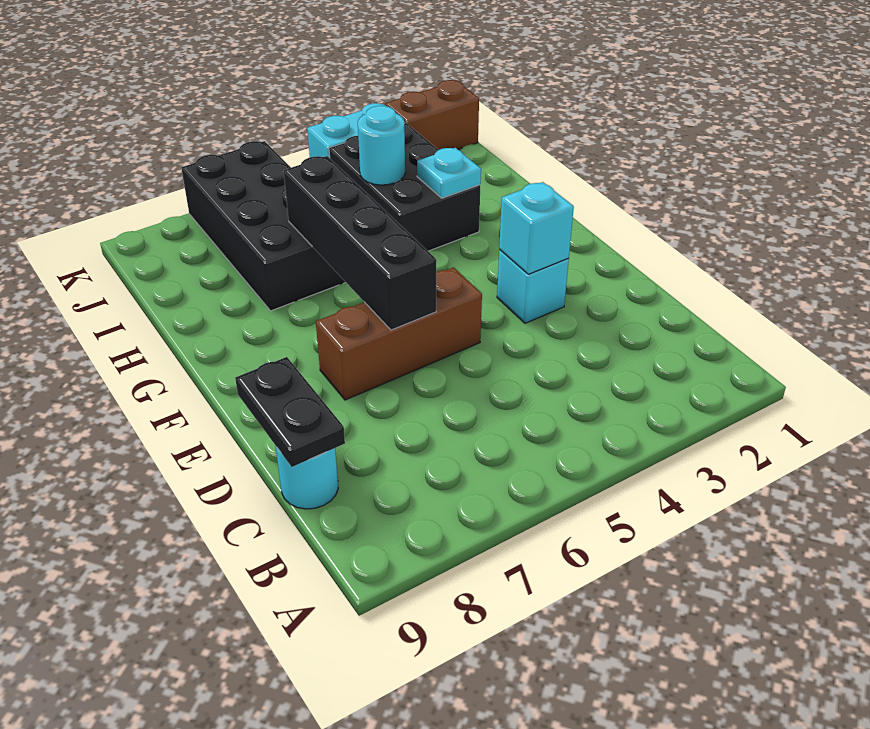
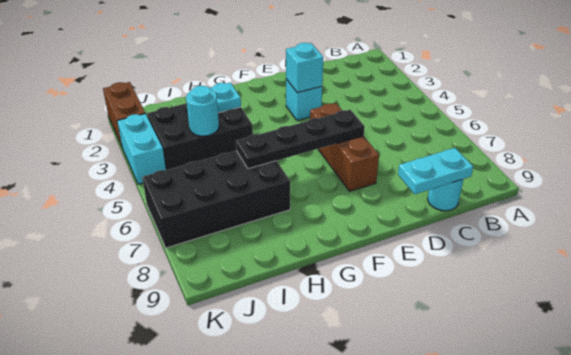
black plate C9:D9 level 2 -> cyan plate C9:D9 level 2
black brick E6:H6 level 2 -> black plate E6:H6 level 2

